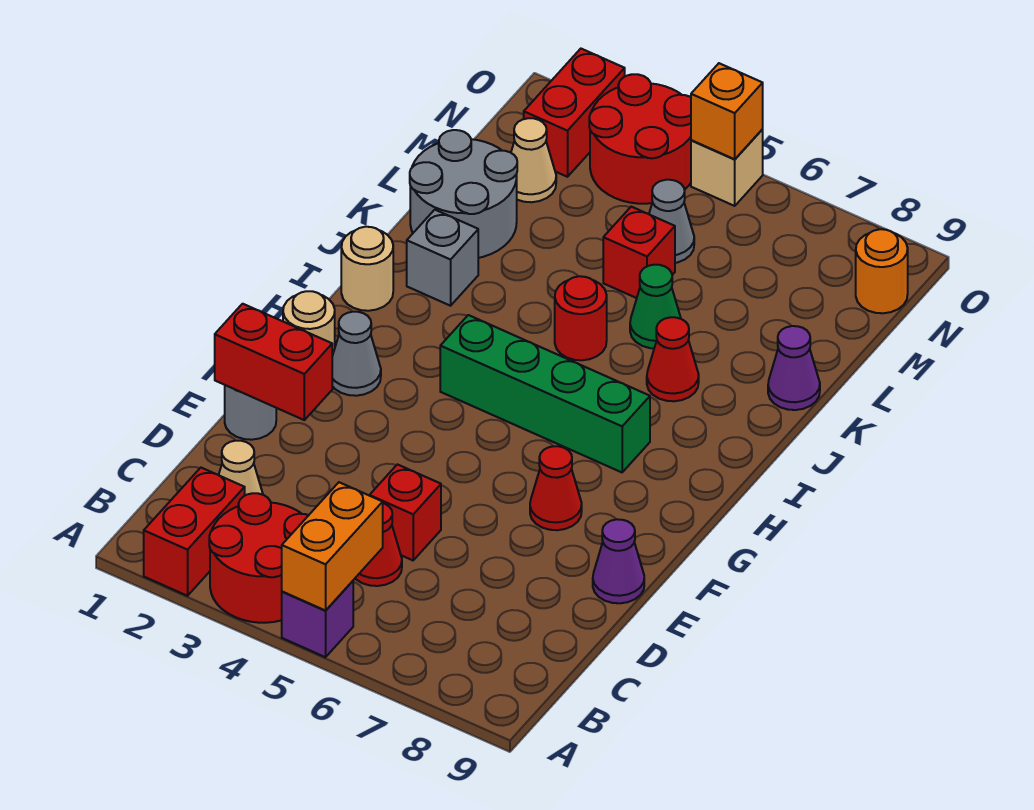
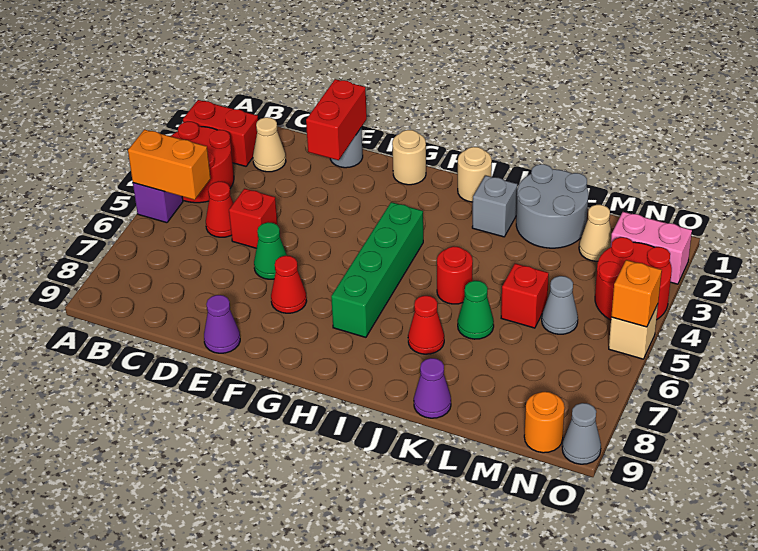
none -> green cone E6 level 1
grey cone G2 level 1 -> grey cone O9 level 1
red brick N2:O2 level 1 -> pink brick N2:O2 level 1

